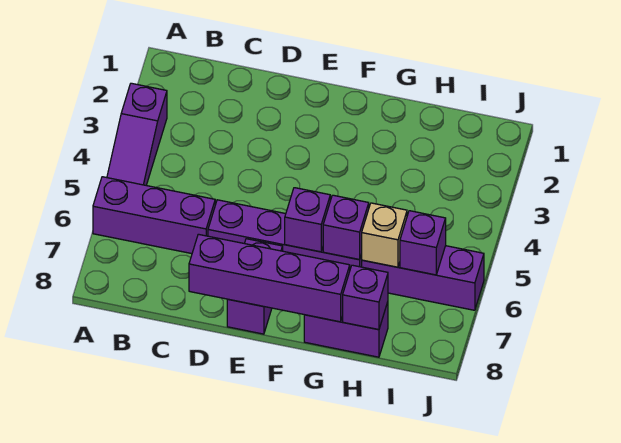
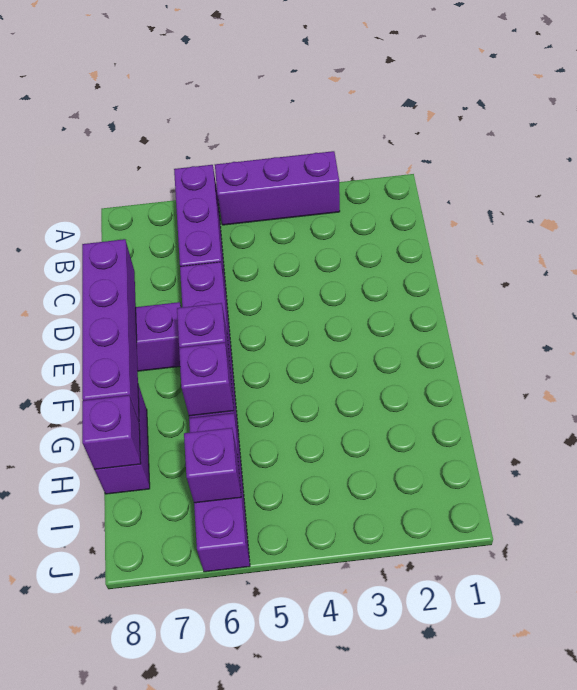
purple slope A3:A5 level 1 top 3 -> purple brick A3:A5 level 1
tan brick H6 level 2 -> none

